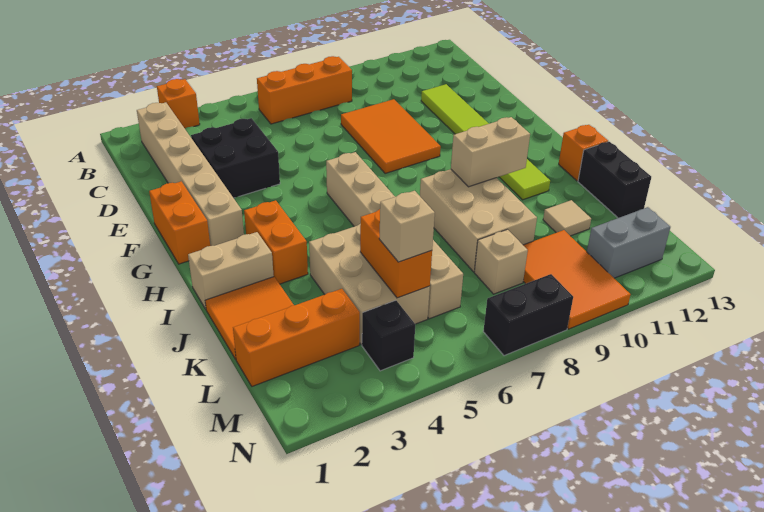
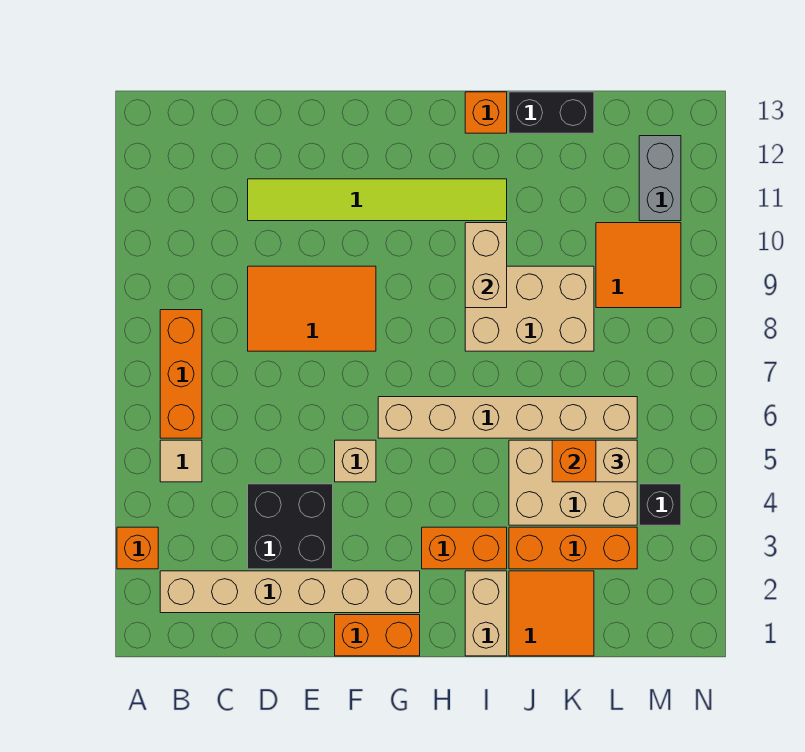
tan tile K11 level 1 -> tan tile B5 level 1
orange brick L1:L3 level 1 -> orange brick J3:L3 level 1
tan brick L8 level 1 -> tan brick F5 level 1
orange tile L9:N10 level 1 -> orange tile L9:M10 level 1
black brick N7:N8 level 1 -> none

